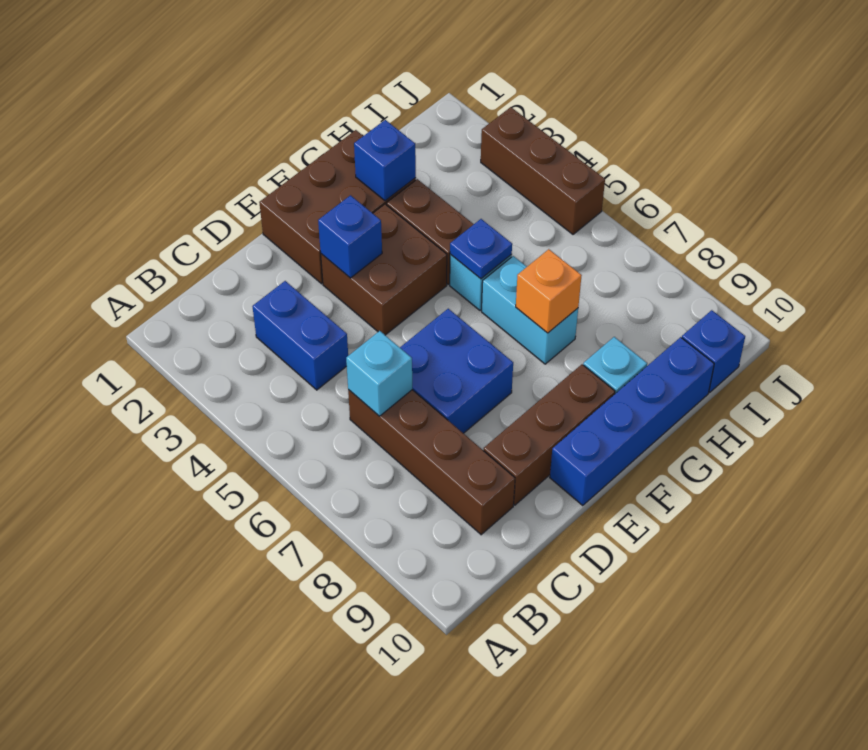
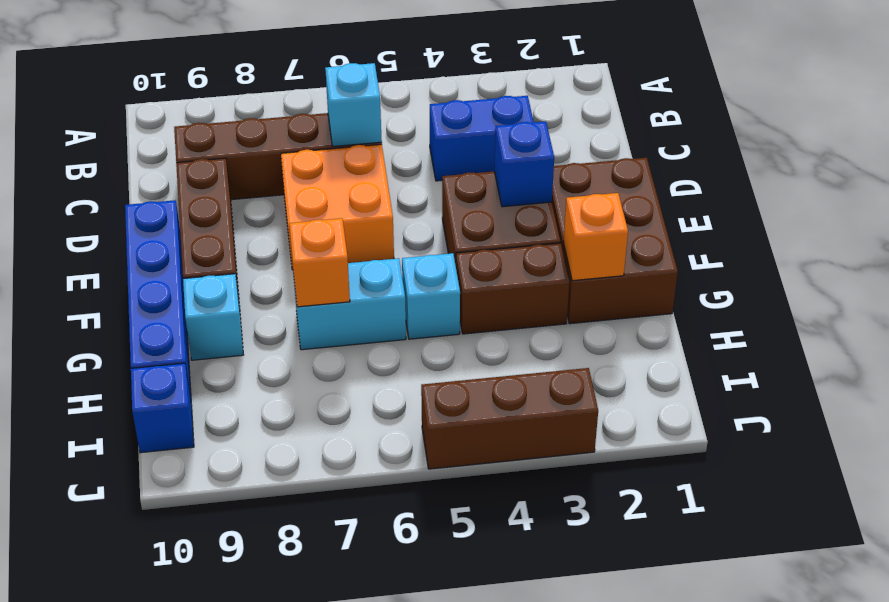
blue brick D6:E7 level 1 -> orange brick D6:E7 level 1
blue brick G2 level 2 -> orange brick G2 level 2
blue plate G5 level 2 -> none

